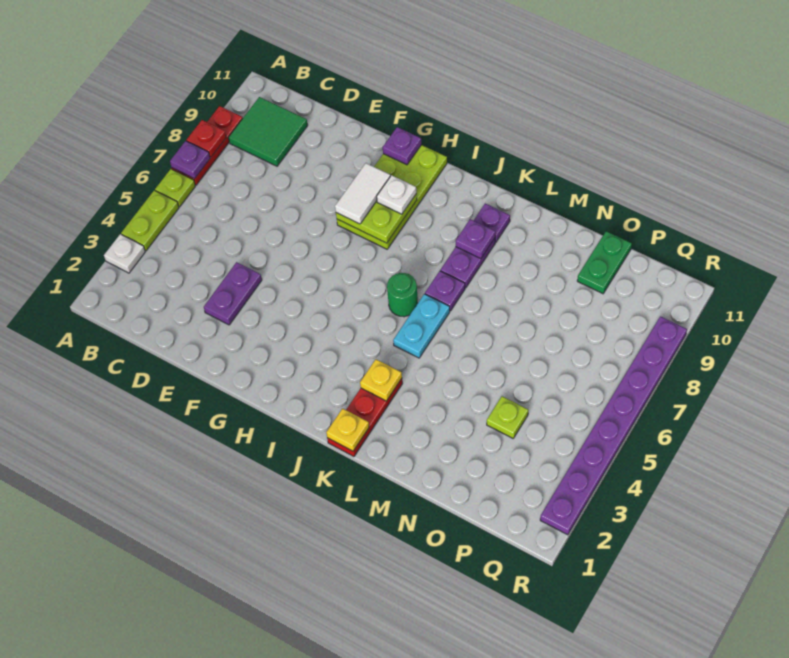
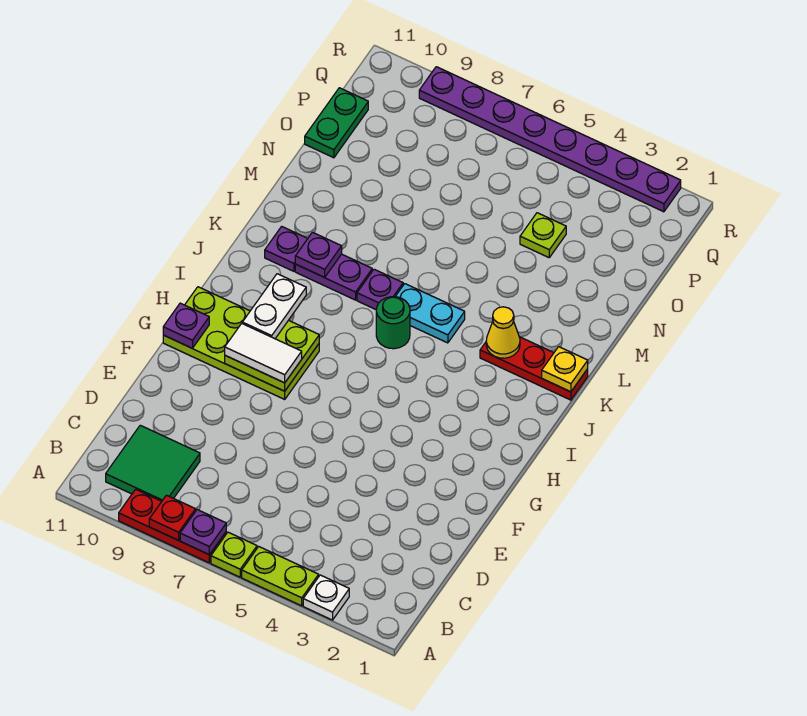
purple plate E3:E4 level 1 -> none
white plate H9 level 3 -> white plate H9:I9 level 3
yellow plate K3 level 2 -> yellow cone K3 level 2
green plate O10:O11 level 1 -> green plate O11:P11 level 1

